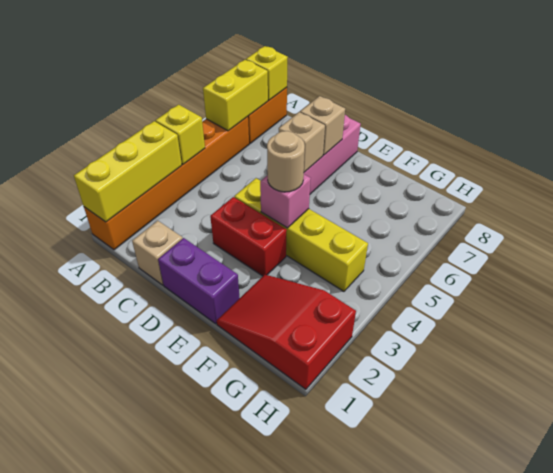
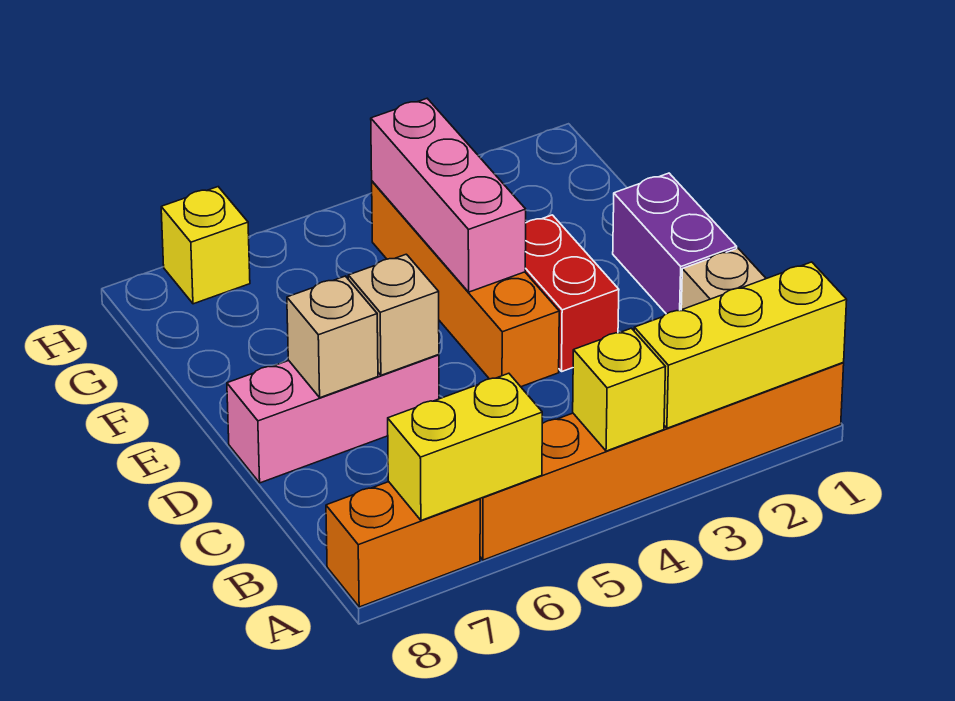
yellow brick A8 level 2 -> yellow brick H7 level 1
yellow brick D4:G4 level 1 -> orange brick D4:G4 level 1
pink brick E4 level 2 -> pink brick E4:G4 level 2
tan round brick E4 level 3 -> none
red slope F1:H2 level 1 top H -> none

